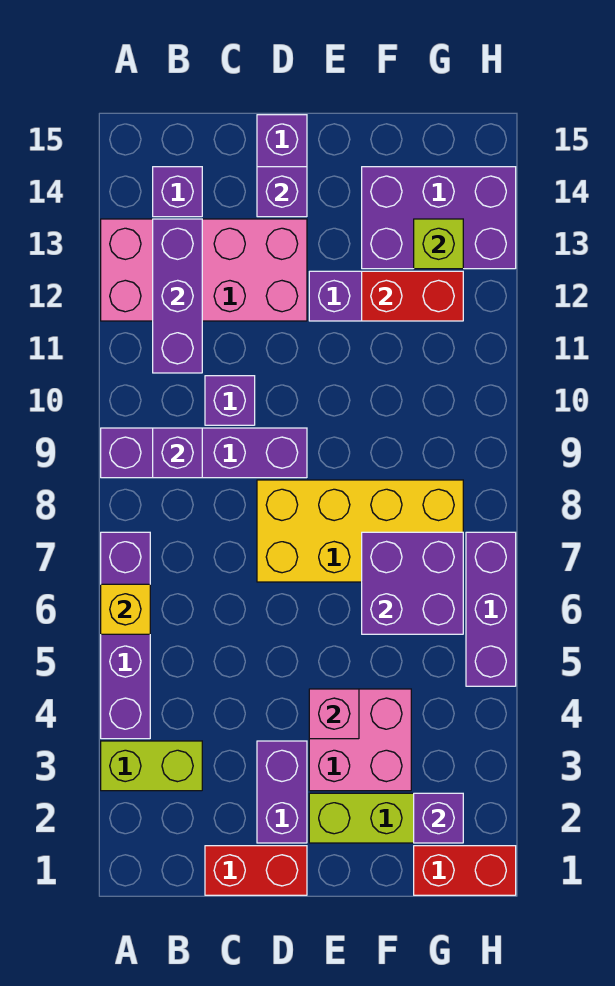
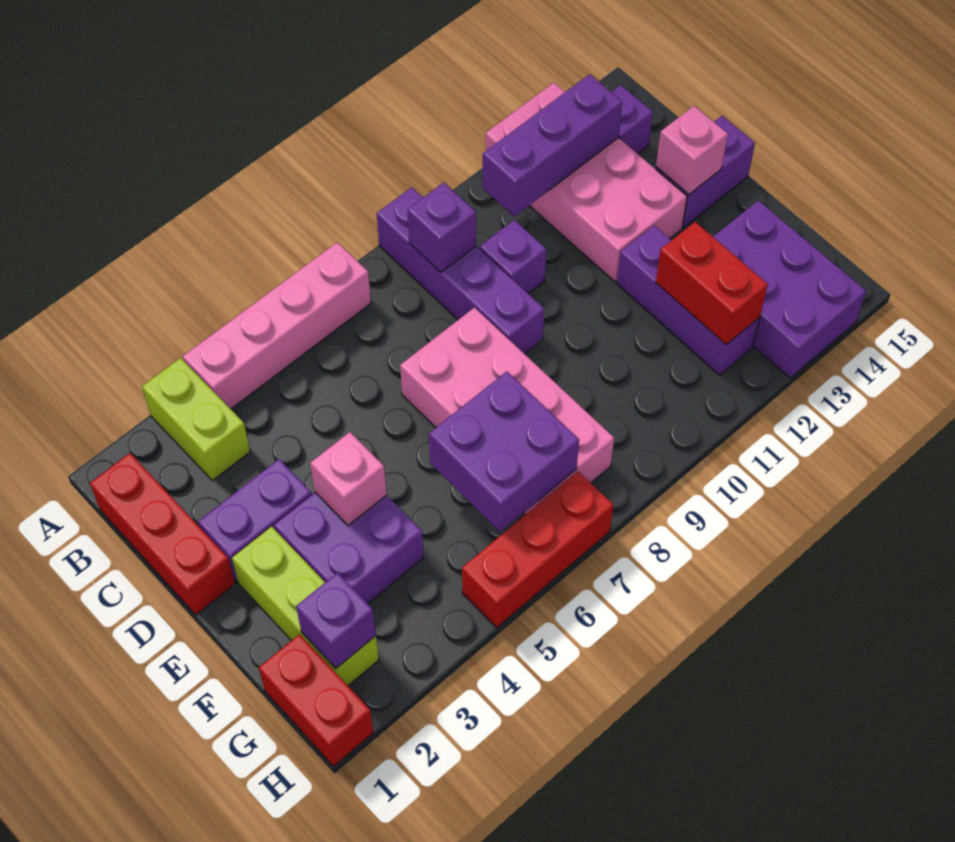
purple brick A4:A7 level 1 -> pink brick A4:A7 level 1
yellow brick A6 level 2 -> none
red brick C1:D1 level 1 -> red brick B1:D1 level 1
yellow brick D7:G8 level 1 -> pink brick D7:G8 level 1
purple brick D14 level 2 -> pink brick D14 level 2
pink brick E3:F4 level 1 -> purple brick E3:F4 level 1
lime brick G13 level 2 -> none
purple brick H5:H7 level 1 -> red brick H5:H7 level 1

